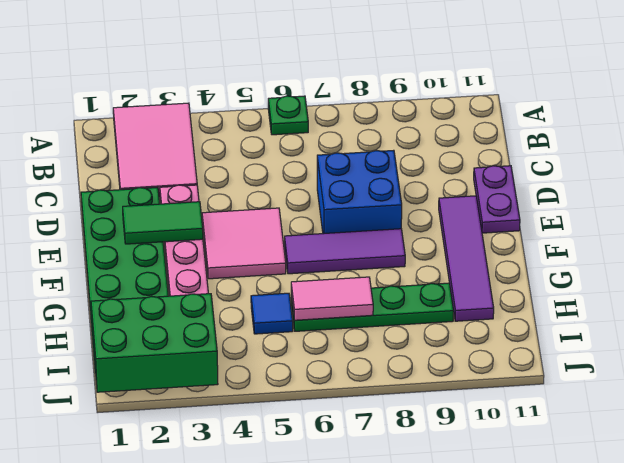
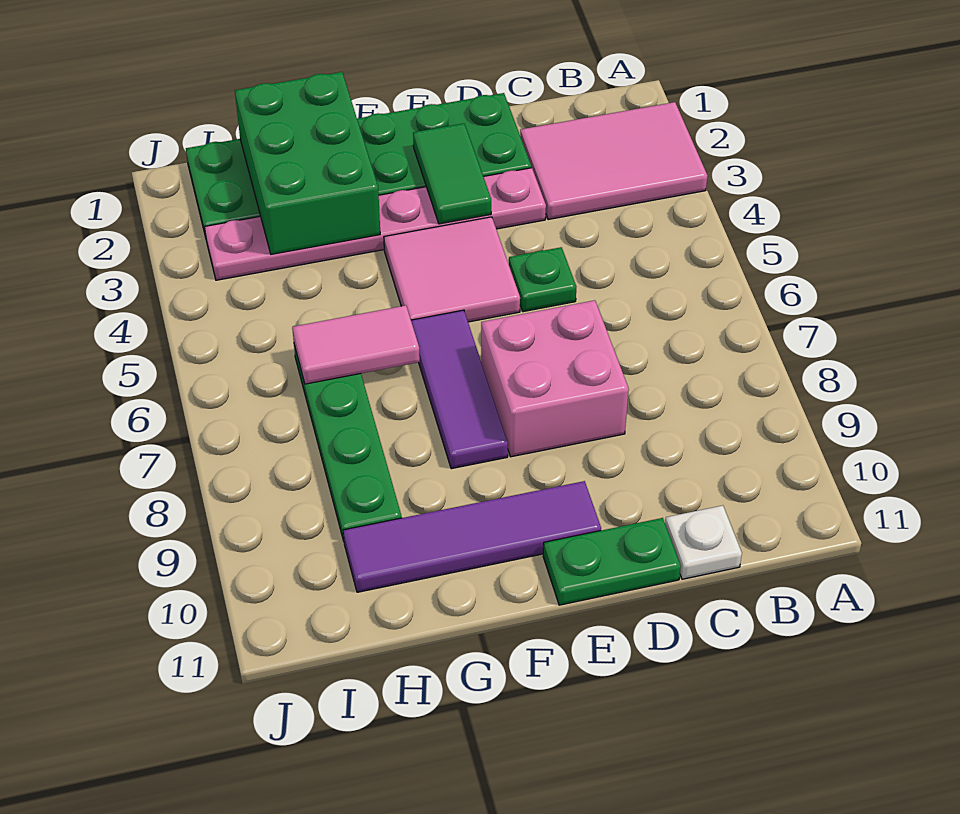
green plate A6 level 1 -> green plate D5 level 1
none -> white plate C11 level 1
blue brick D7:E8 level 1 -> pink brick D7:E8 level 1
purple plate D11:E11 level 1 -> green plate D11:E11 level 1
blue tile H5 level 1 -> none
pink tile H6:H7 level 2 -> pink tile G6:H6 level 2
green brick I1:J3 level 2 -> green brick G1:H3 level 2

